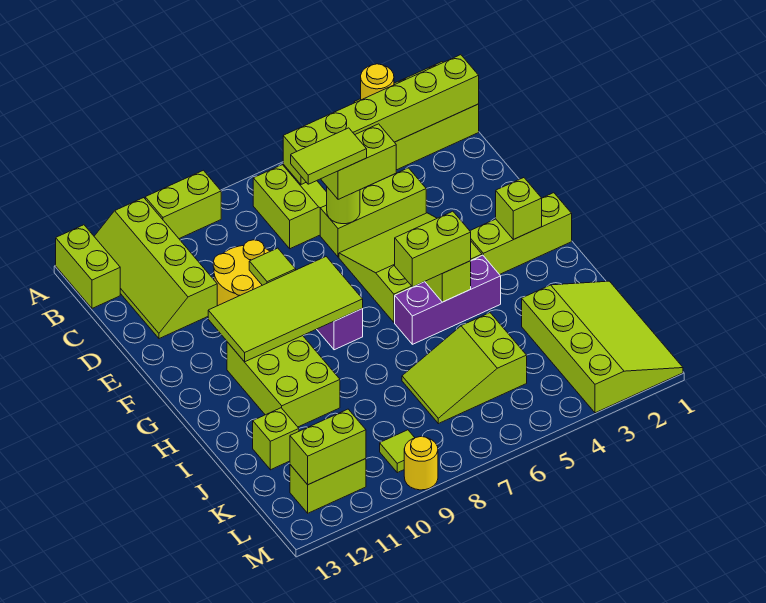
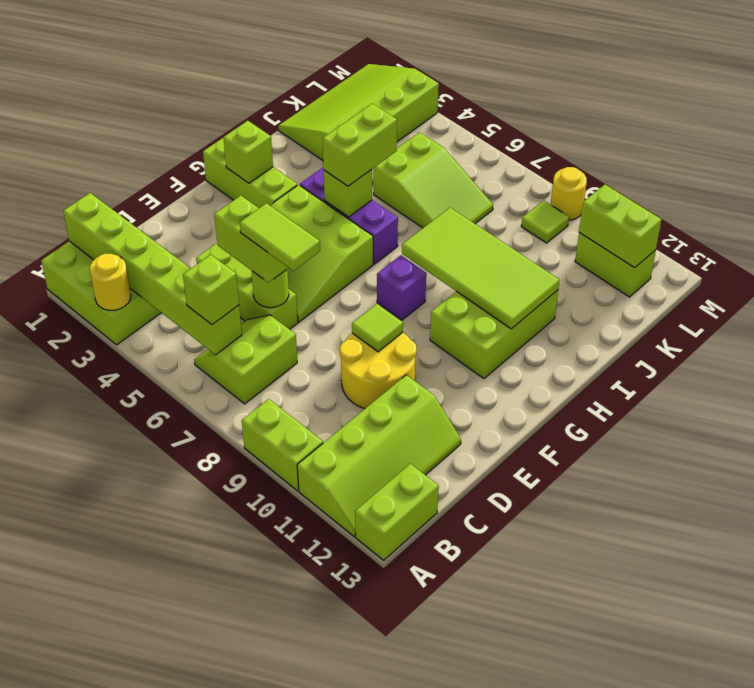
lime tile F8:G11 level 2 -> lime tile H8:I11 level 2
lime brick H5:H6 level 3 -> lime brick H5:I5 level 3
lime brick J12 level 1 -> lime brick B6 level 3

